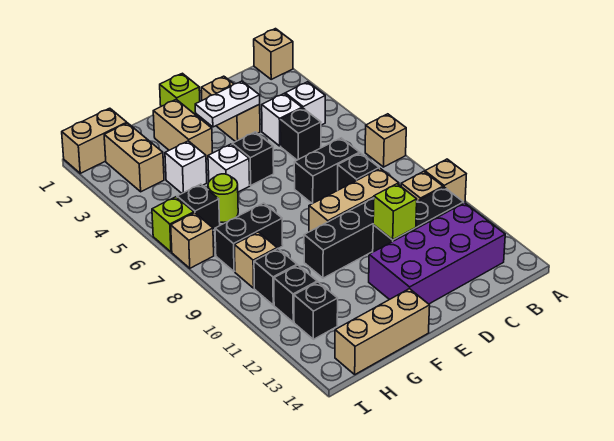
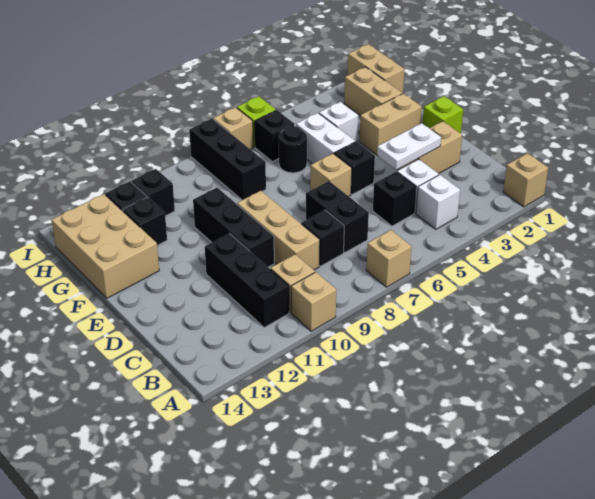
purple brick B12:E13 level 1 -> none
white plate D3:E3 level 2 -> white plate D3:D4 level 2
lime brick D11 level 2 -> none
white brick F5 level 1 -> white brick F5:G5 level 1
tan brick F14:H14 level 1 -> tan brick F13:H14 level 1
lime round brick G6 level 1 -> black round brick G6 level 1
black brick G8:H8 level 1 -> black brick G8:I8 level 1
tan brick H2:H3 level 1 -> tan brick G2:H2 level 1
tan brick H9 level 1 -> tan brick E6 level 1
black brick H10 level 1 -> black brick G12 level 1

